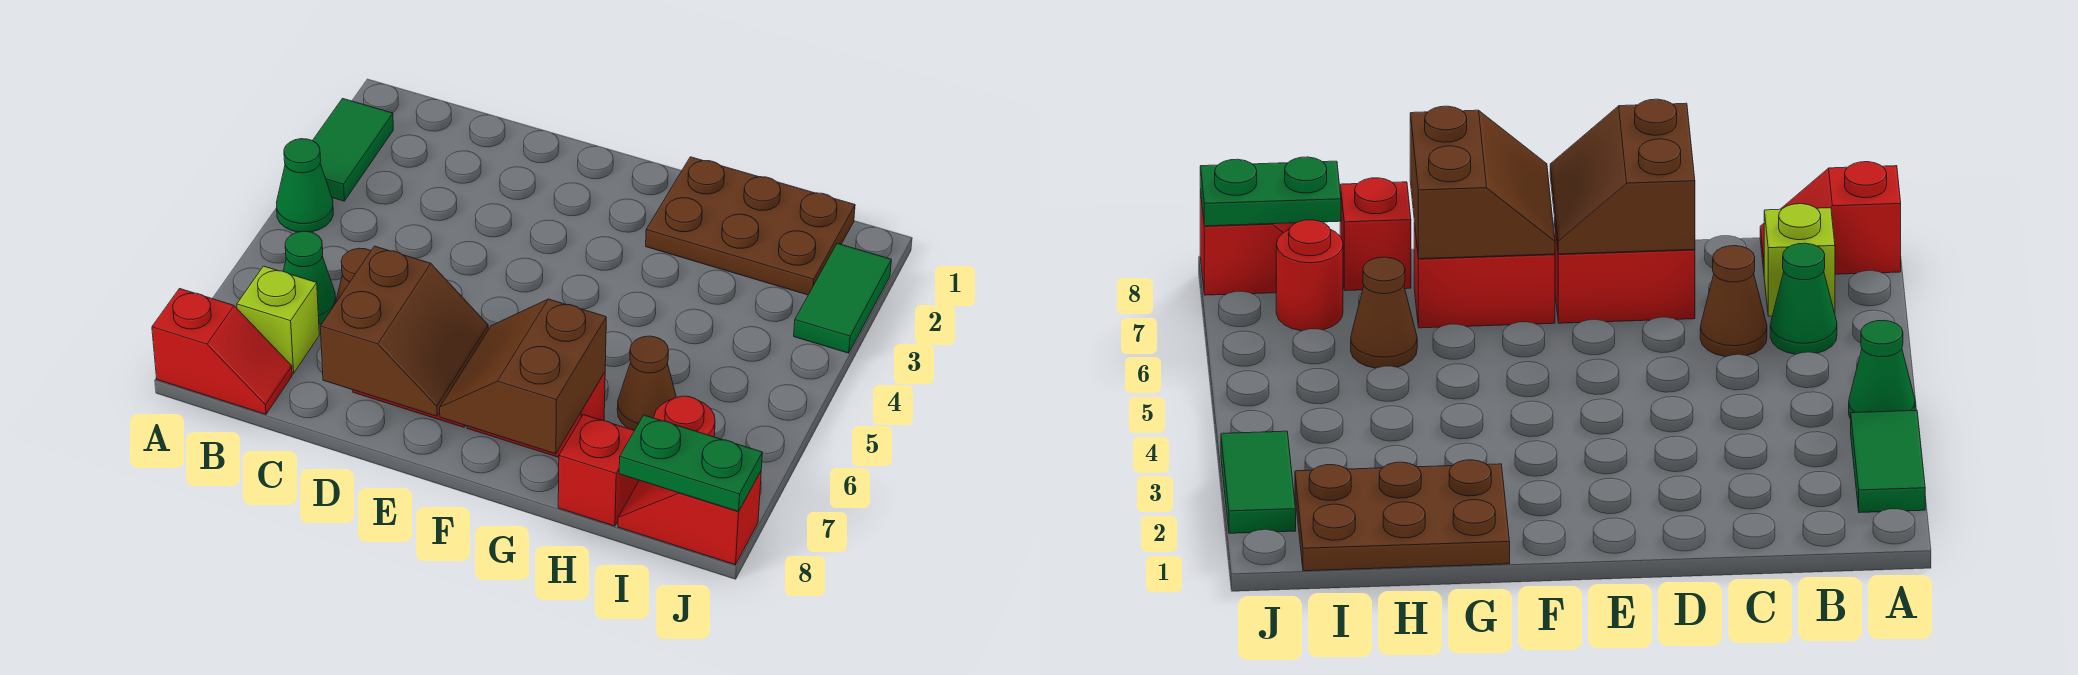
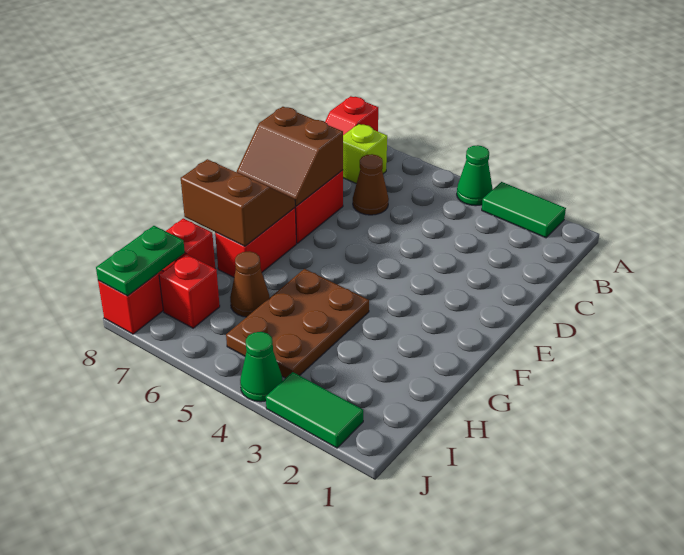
green cone B6 level 1 -> green cone J4 level 1
brown plate G1:I2 level 1 -> brown plate G4:I5 level 1
red round brick I7 level 1 -> red brick I7 level 1

